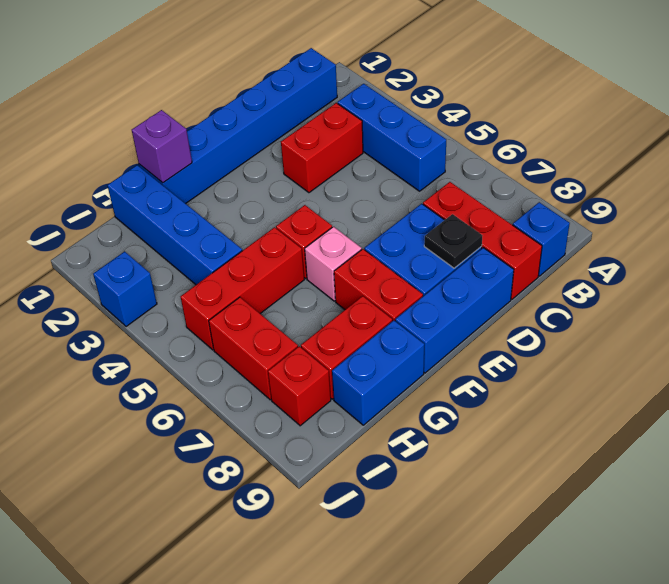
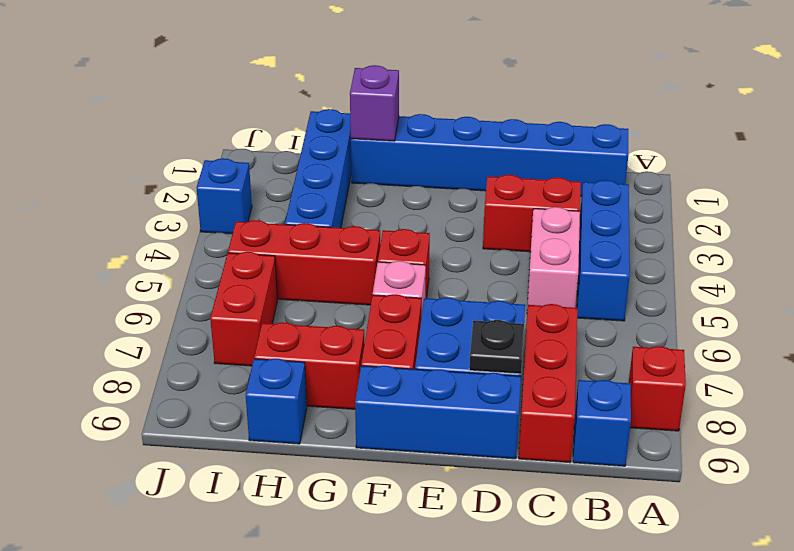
none -> pink brick C4:C5 level 1
blue brick G9:H9 level 1 -> blue brick H9 level 1
red brick I8 level 1 -> red brick A8 level 1

